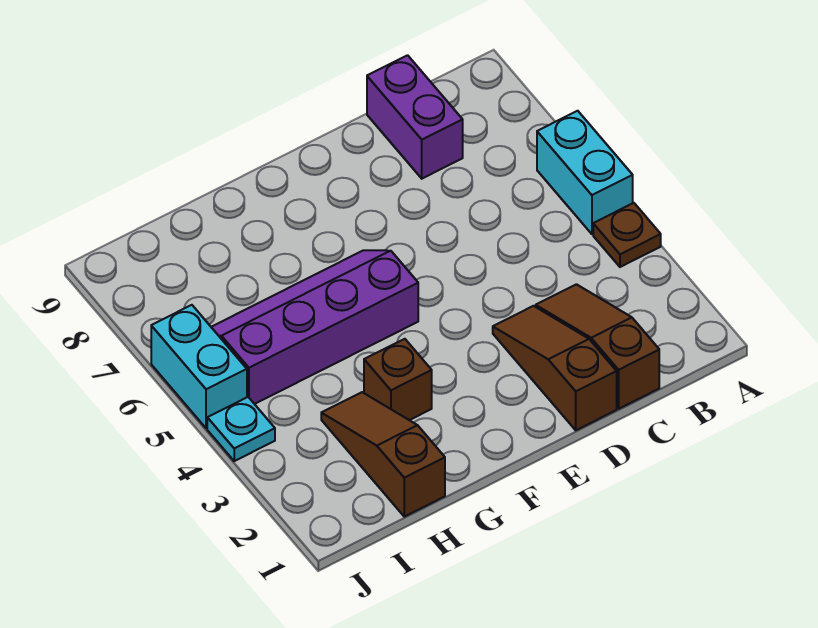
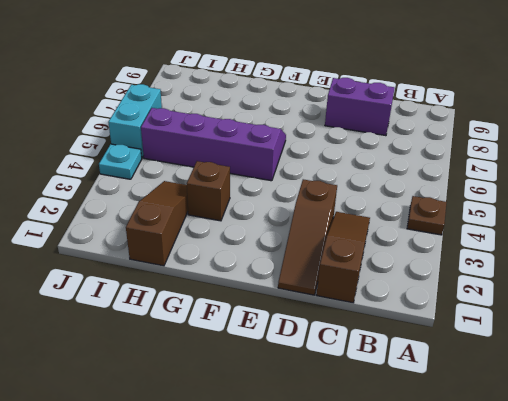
cyan brick A5:A6 level 1 -> none
purple brick C8:C9 level 1 -> purple brick C8:D8 level 1
brown slope D1:D3 level 1 top 1 -> brown slope D1:D3 level 1 top 3

